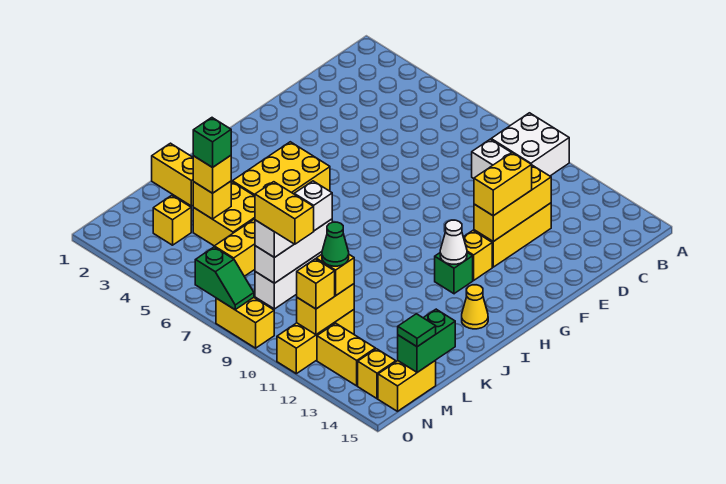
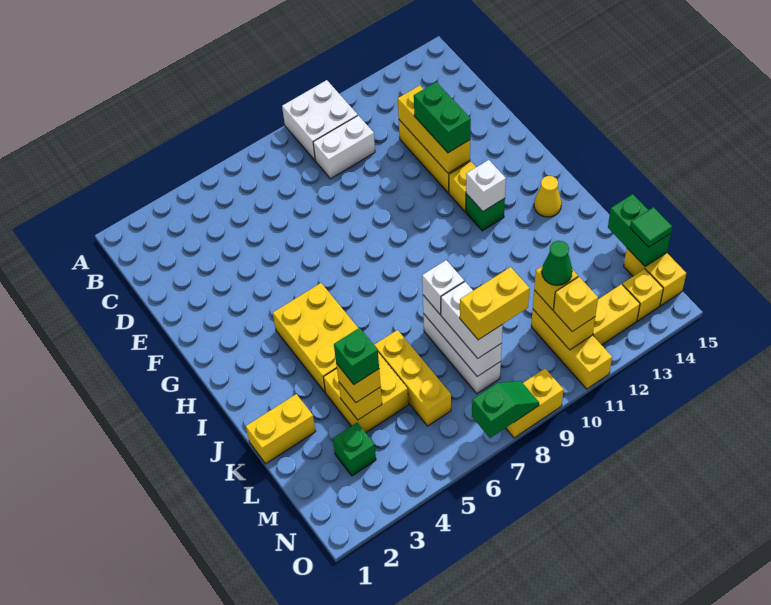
yellow brick E12:F12 level 3 -> green brick E12:F12 level 3
white cone H12 level 2 -> white brick H12 level 2
yellow brick M3 level 1 -> green brick M3 level 1

